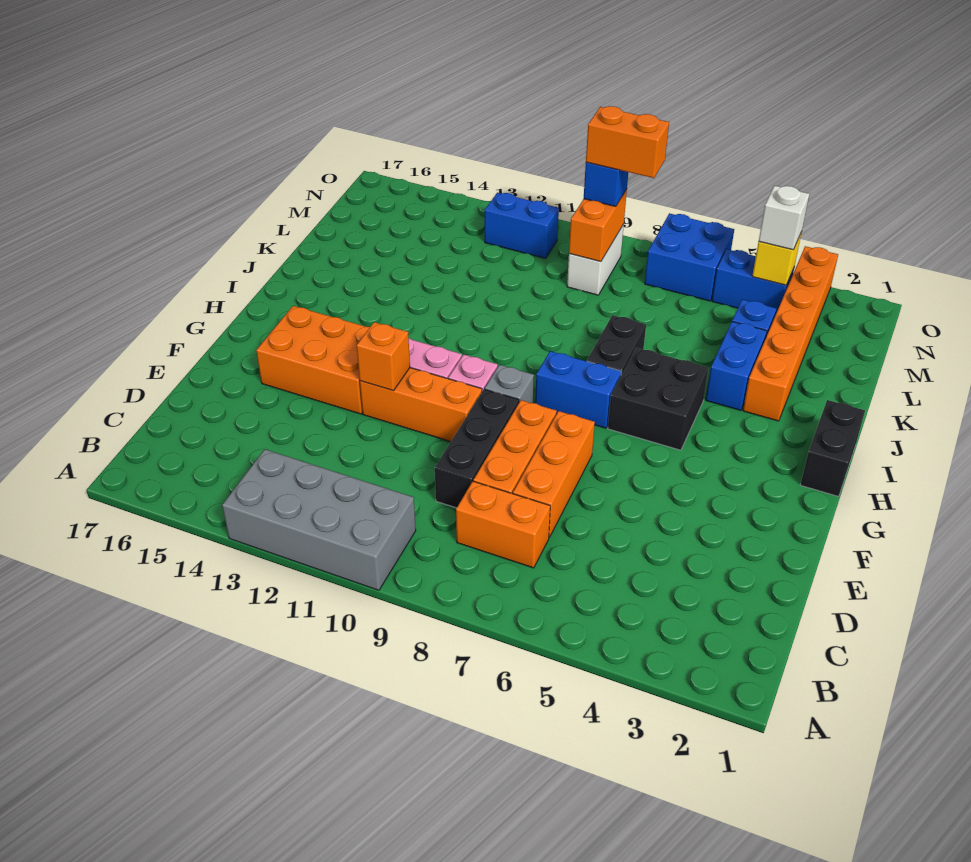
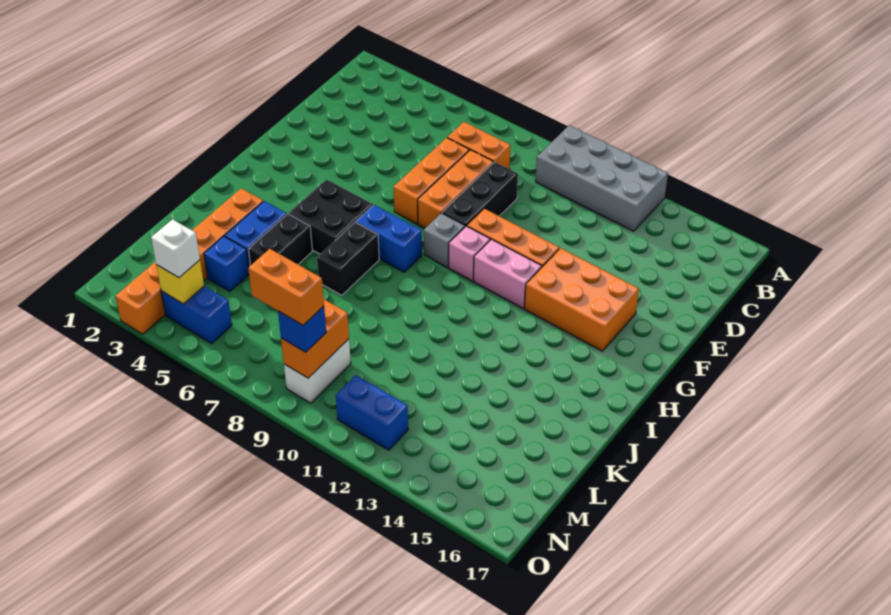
orange brick F12 level 2 -> none
black brick H1:I1 level 1 -> black brick J5:K5 level 1
blue brick N6:O7 level 1 -> none

